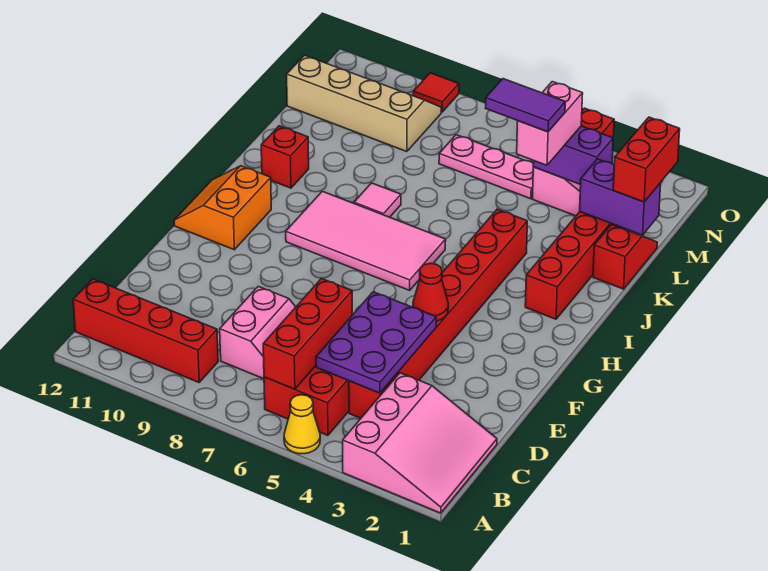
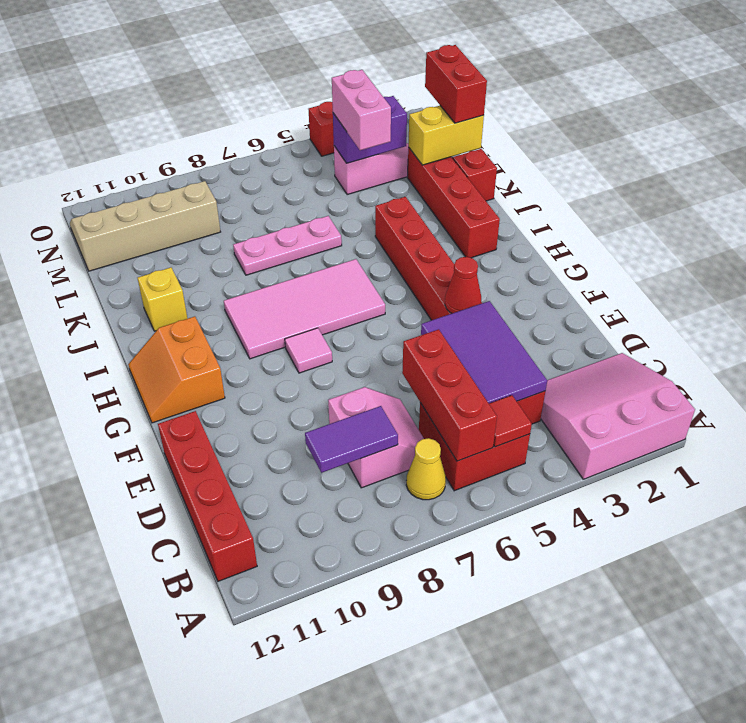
pink slope A1:C3 level 1 top 3 -> pink slope A1:C3 level 1 top A
yellow cone A5 level 1 -> yellow cone B7 level 1
red brick B9:B12 level 1 -> red brick B12:E12 level 1
purple plate C4:E5 level 2 -> purple tile C4:E5 level 2
pink tile J8 level 1 -> pink tile G8 level 1
red brick J11 level 1 -> yellow brick J11 level 1
purple brick L1:L2 level 2 -> yellow brick L1:L2 level 2
purple tile L4:L5 level 4 -> purple tile C8:C9 level 2
pink plate M5:M7 level 1 -> pink plate K6:K8 level 1
red tile O9 level 1 -> red tile B5 level 2

